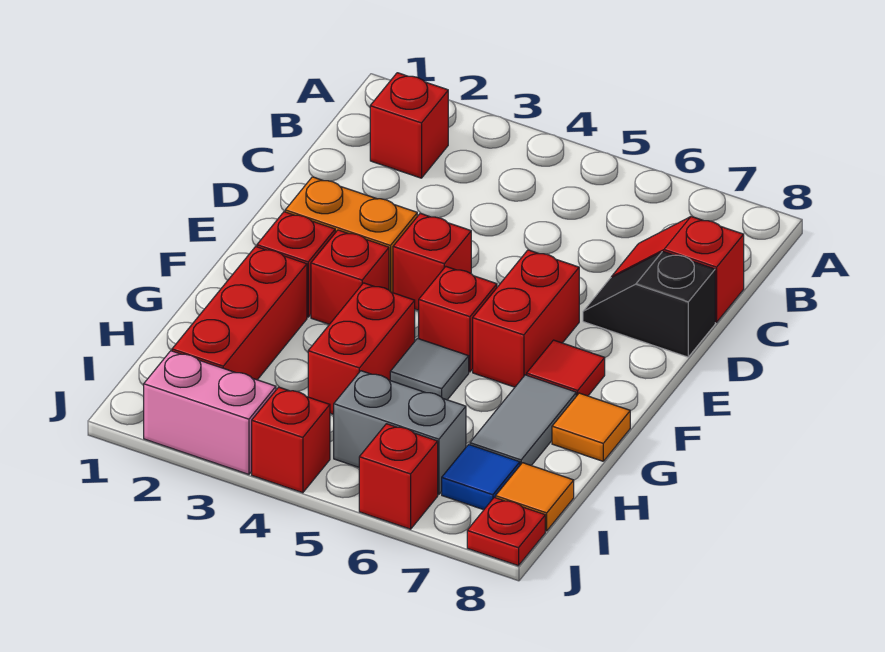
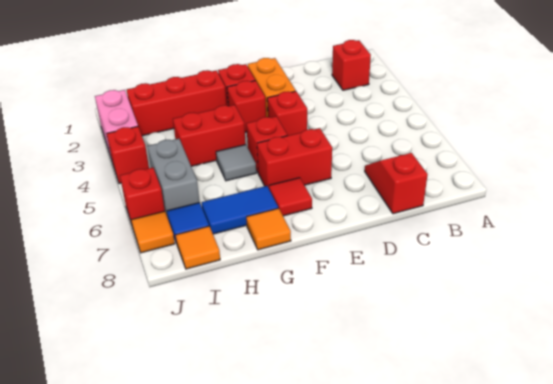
black slope D7:D8 level 1 top 8 -> none
grey tile G7:H7 level 1 -> blue tile G7:H7 level 1
none -> orange tile J7 level 1
red plate J8 level 1 -> none

